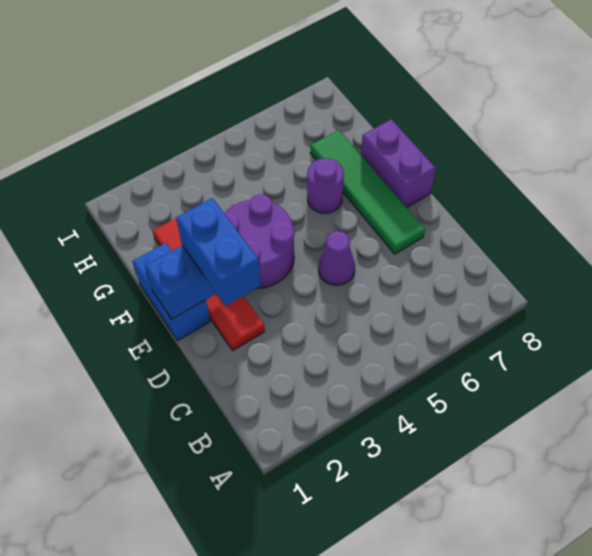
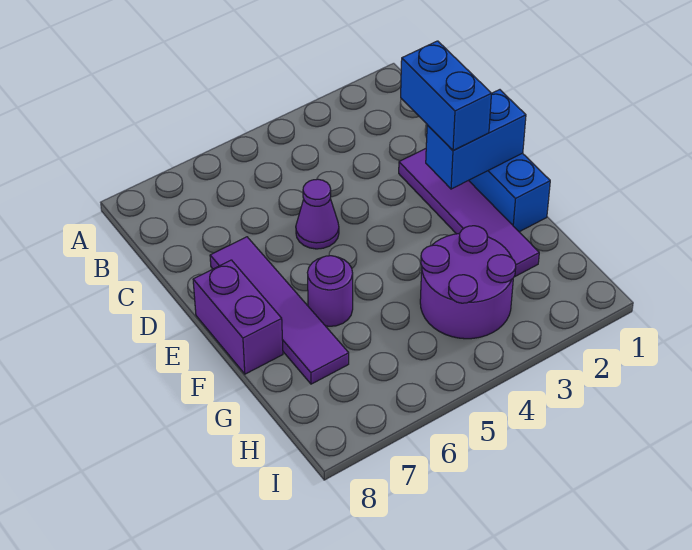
red tile D2:G2 level 1 -> purple tile D2:G2 level 1
green tile D7:G7 level 1 -> purple tile D7:G7 level 1
purple round brick E3:F4 level 1 -> purple round brick G3:H4 level 1

